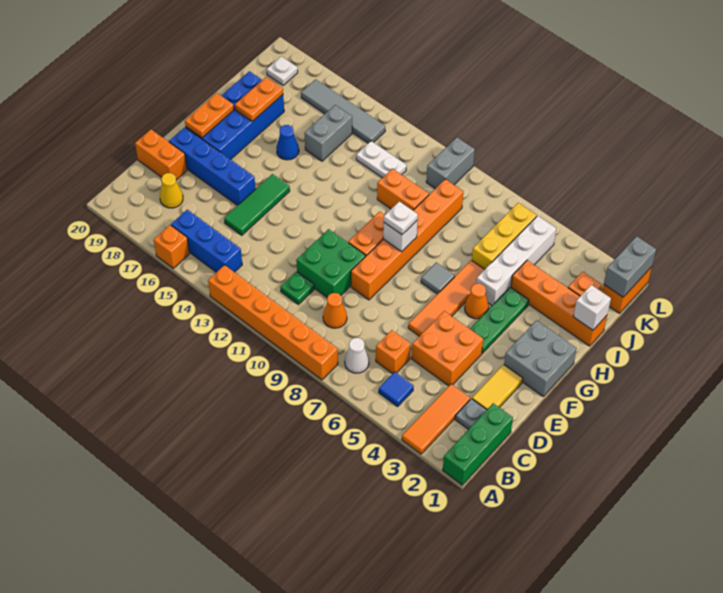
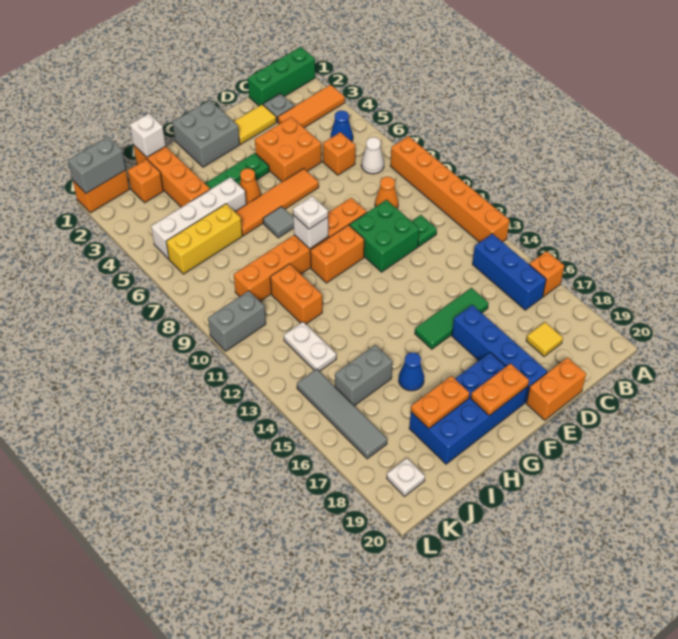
blue tile B5 level 1 -> blue cone B5 level 1
yellow cone C18 level 1 -> yellow tile C18 level 1
orange brick D19:D20 level 1 -> orange brick D20:E20 level 1

